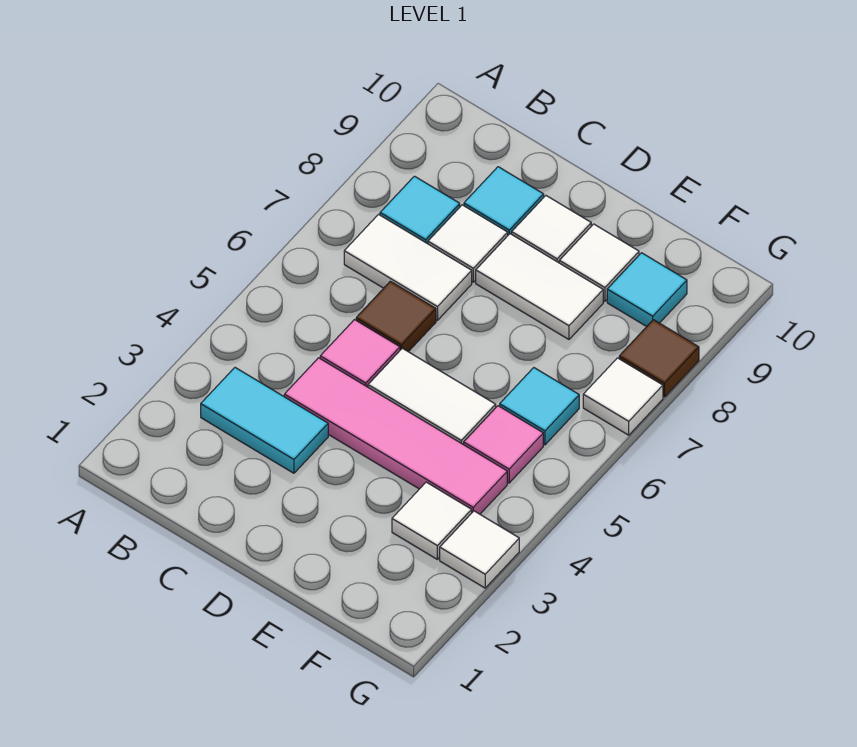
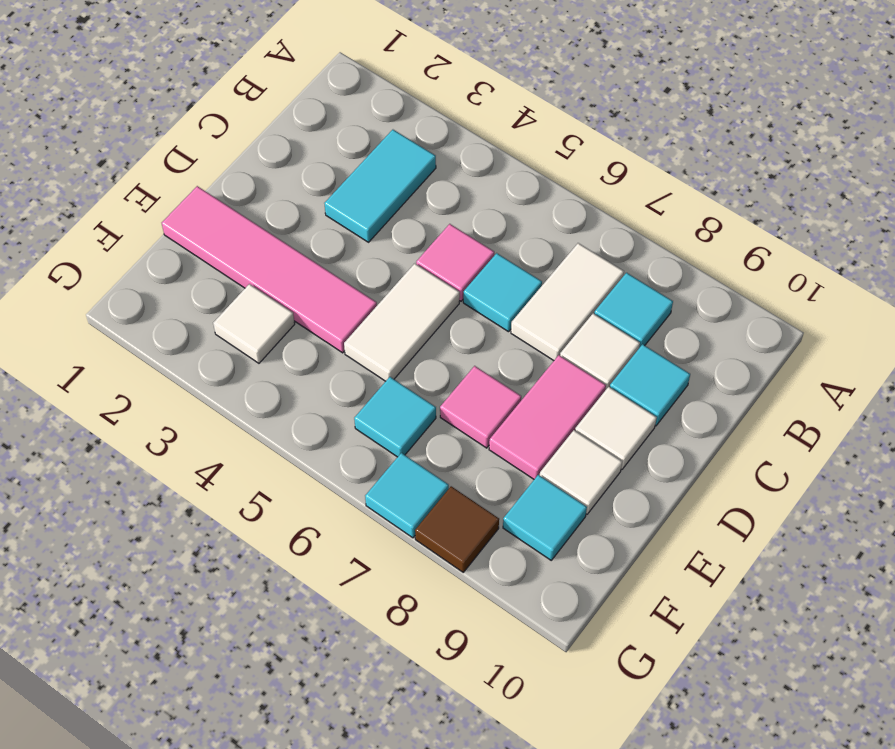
pink tile C4:F4 level 1 -> pink tile E1:E4 level 1
brown tile C6 level 1 -> cyan tile C6 level 1
white tile D8:E8 level 1 -> pink tile D8:E8 level 1
pink tile F5 level 1 -> pink tile E7 level 1
white tile G3 level 1 -> none
white tile G7 level 1 -> cyan tile G7 level 1

